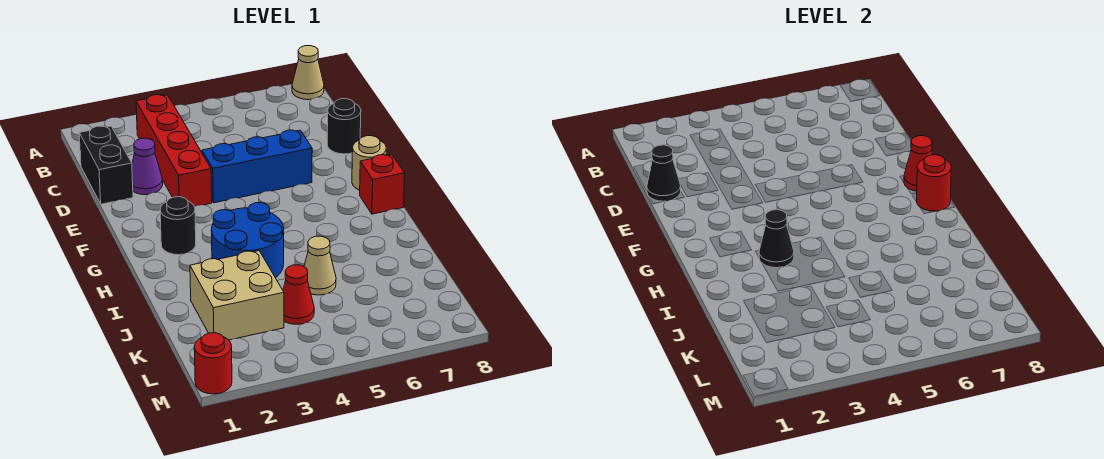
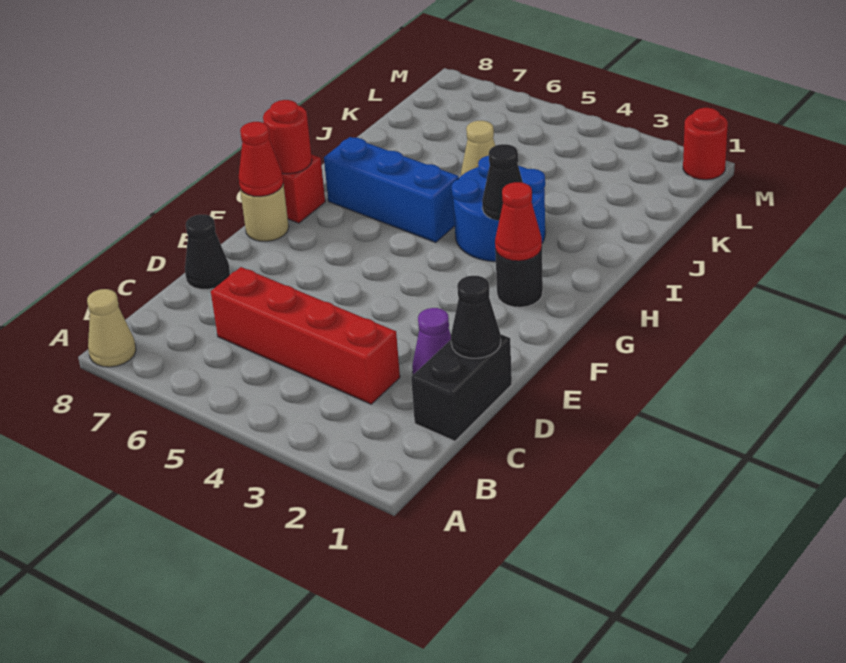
red brick B3:E3 level 1 -> red brick C3:C6 level 1
black round brick D8 level 1 -> black cone D8 level 1
blue brick E4:E6 level 1 -> blue brick H5:H7 level 1
tan brick J2:K3 level 1 -> none
red cone K4 level 1 -> red cone G2 level 2

